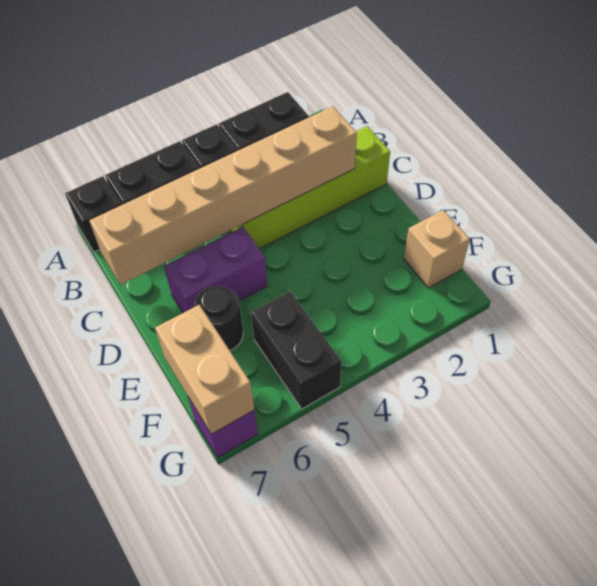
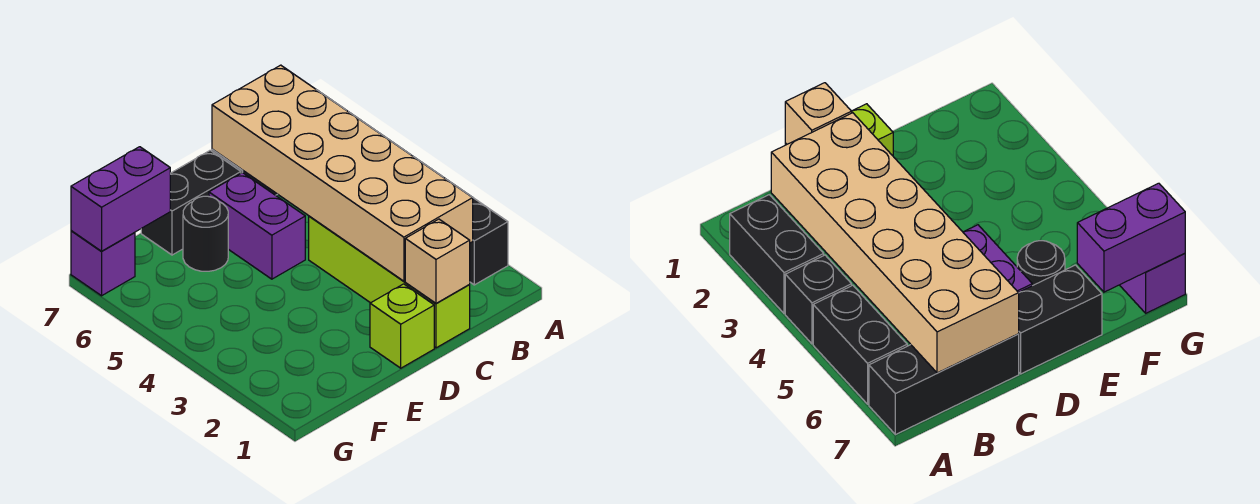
black brick A7 level 1 -> black brick A7:C7 level 1
tan brick C2:C7 level 2 -> tan brick B2:C7 level 2
none -> lime brick D1 level 1
tan brick F1 level 1 -> tan brick C1 level 2
black brick F5:G5 level 1 -> black brick D7:E7 level 1
tan brick F7:G7 level 2 -> purple brick F7:G7 level 2

